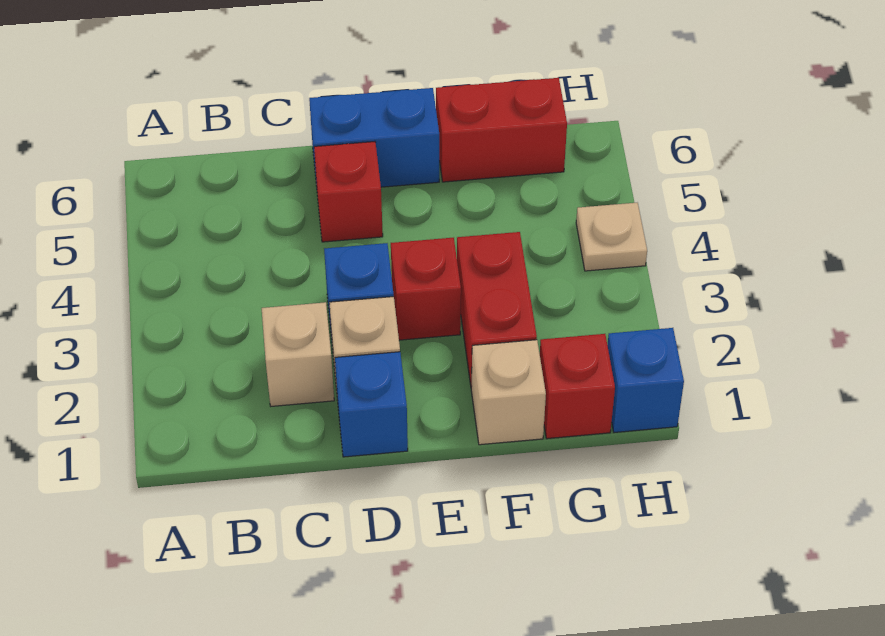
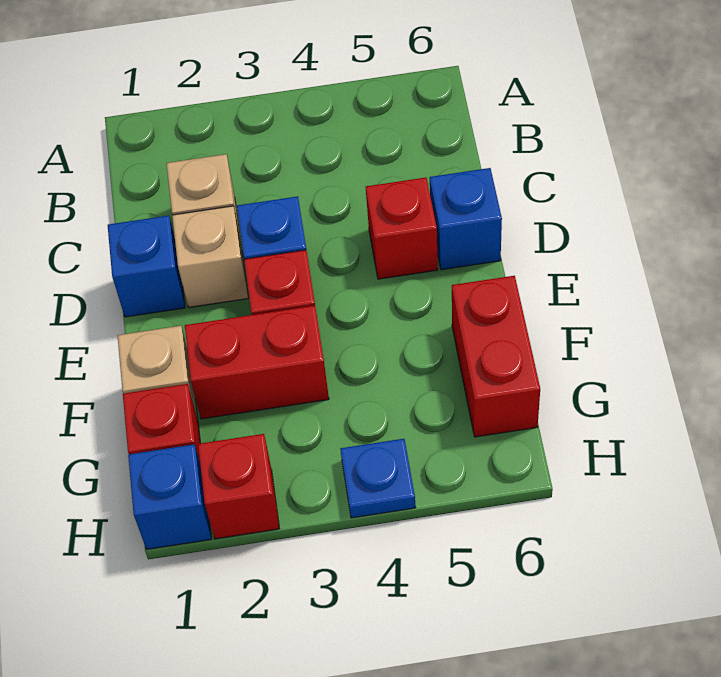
blue brick D6:E6 level 1 -> blue brick D6 level 1
none -> red brick H2 level 1
tan plate H4 level 1 -> blue plate H4 level 1

